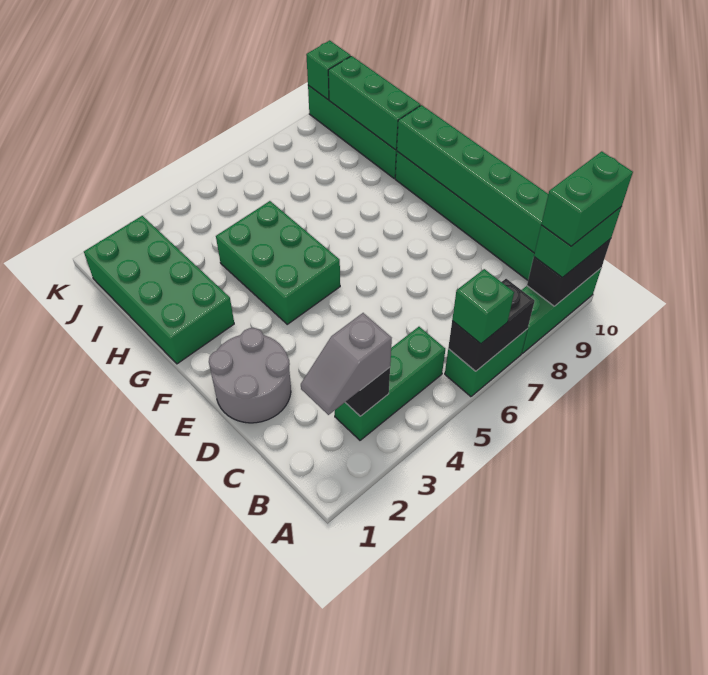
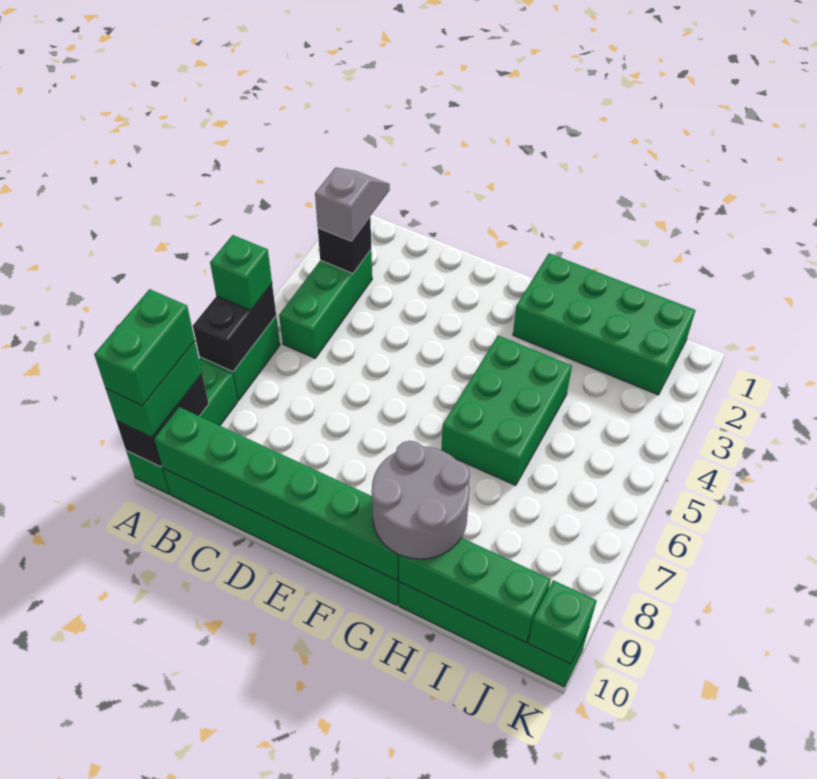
grey round brick D1:E2 level 1 -> grey round brick G9:H10 level 3
green brick F4:H5 level 1 -> green brick G4:H6 level 1

